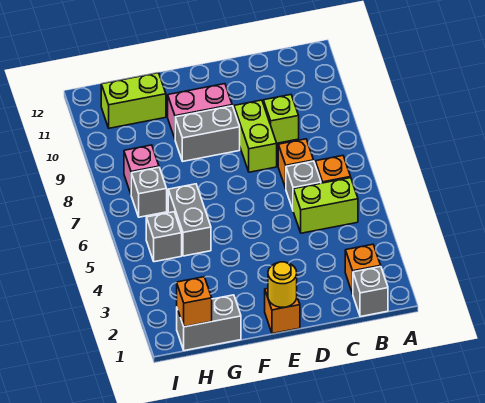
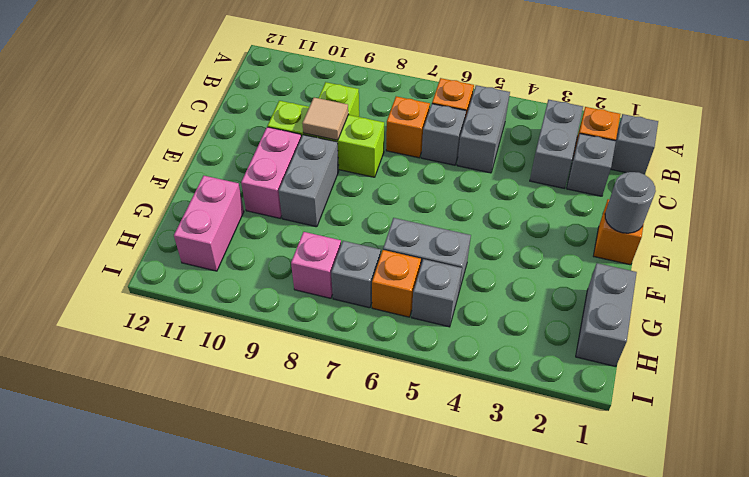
none -> grey brick B3:C3 level 1
lime brick B5:C5 level 1 -> grey brick B5:C5 level 1
none -> grey brick C2 level 1
lime brick D8:D9 level 1 -> lime brick D8:D10 level 1
none -> tan tile D9 level 2
yellow round brick E1 level 2 -> grey round brick E1 level 2
lime brick G11:H11 level 1 -> pink brick G11:H11 level 1
orange brick H1 level 2 -> orange brick H6 level 1

